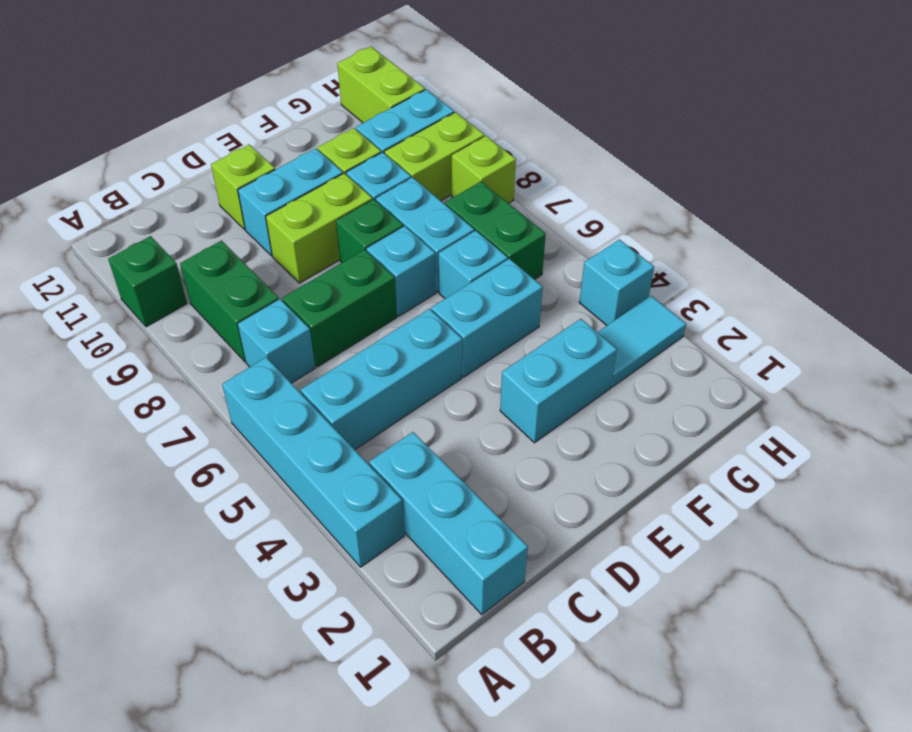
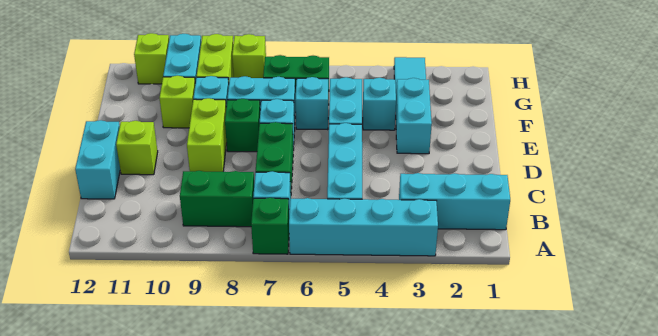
green brick A10 level 1 -> green brick A7 level 1
cyan brick D10:E10 level 1 -> cyan brick C12:D12 level 1
cyan brick H4 level 1 -> cyan brick F4 level 1
lime brick H11:H12 level 1 -> lime brick H11 level 1

